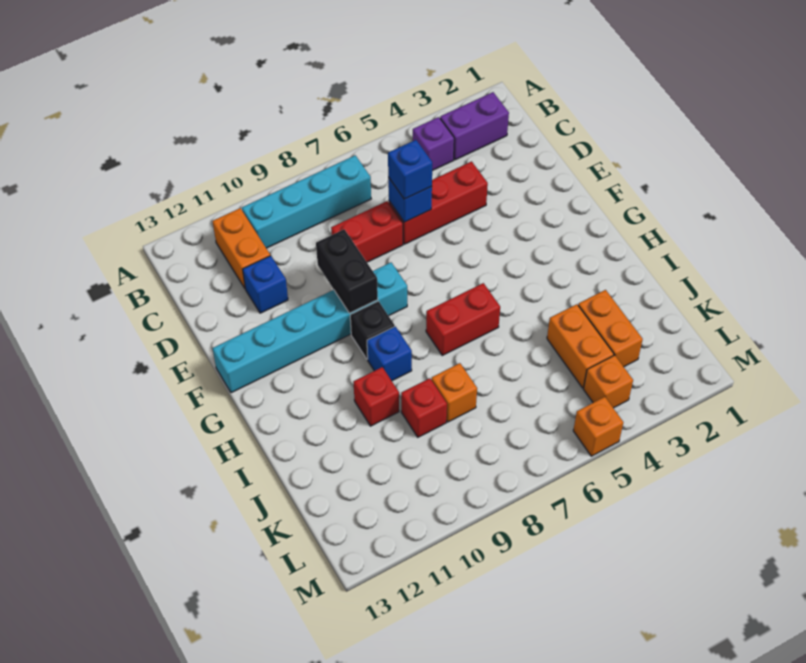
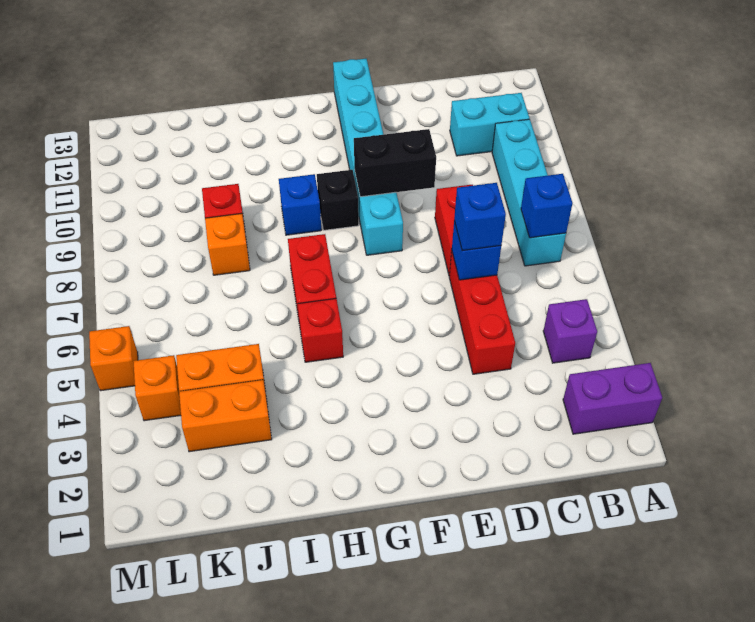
purple brick B2:B3 level 1 -> purple brick A2:B2 level 1
orange brick B11:C11 level 1 -> cyan brick B11:C11 level 1
blue brick D11 level 1 -> blue brick B7 level 2
red brick I10 level 1 -> red brick H5 level 1

